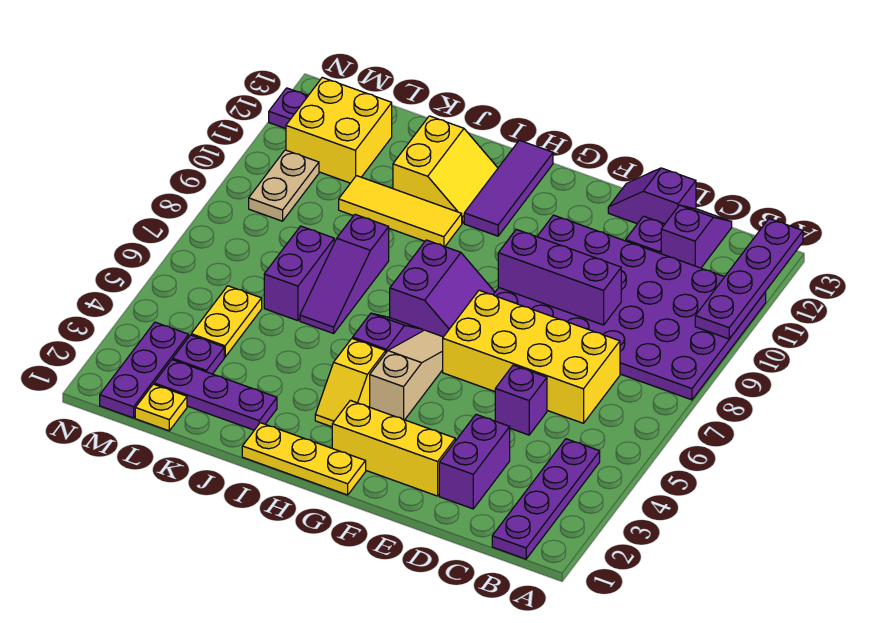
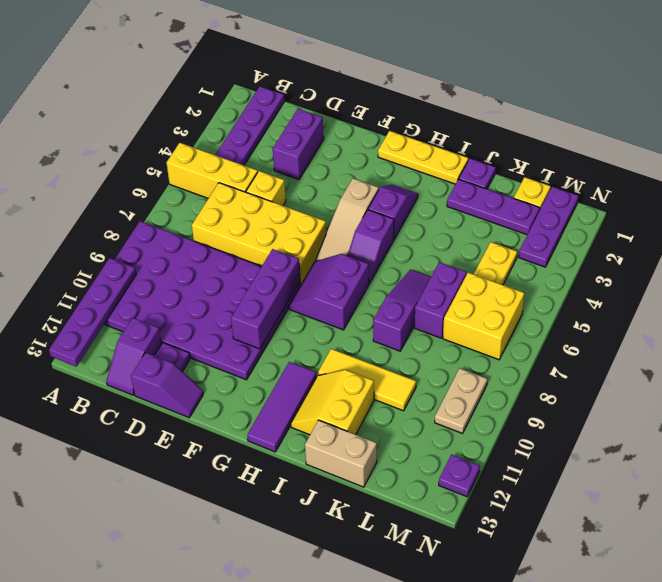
purple brick D5 level 1 -> yellow brick D5 level 1
purple brick D9:F9 level 2 -> purple brick F8:F10 level 2
yellow brick E2:G2 level 1 -> yellow brick A5:C5 level 1
yellow slope H3:H4 level 1 top 4 -> purple slope H3:H4 level 1 top 4
none -> tan brick J13:K13 level 1
purple plate L3 level 1 -> purple plate J1 level 1
yellow brick L11:M12 level 1 -> yellow brick L6:M7 level 1

